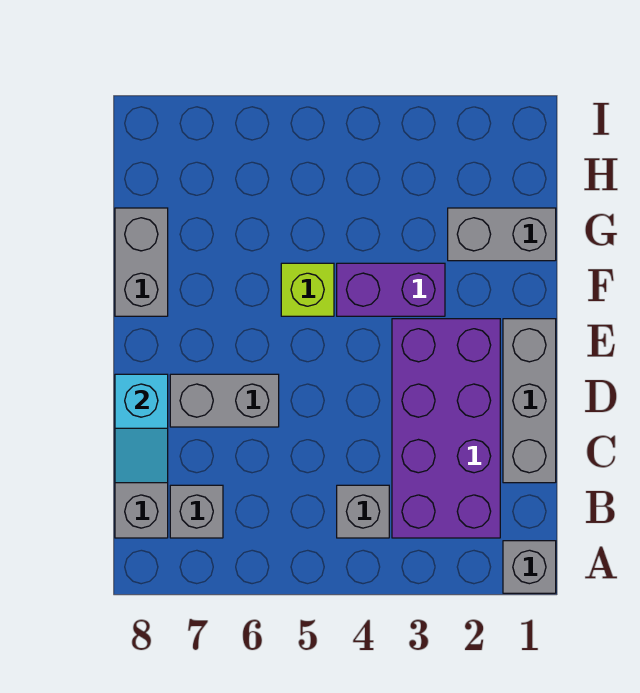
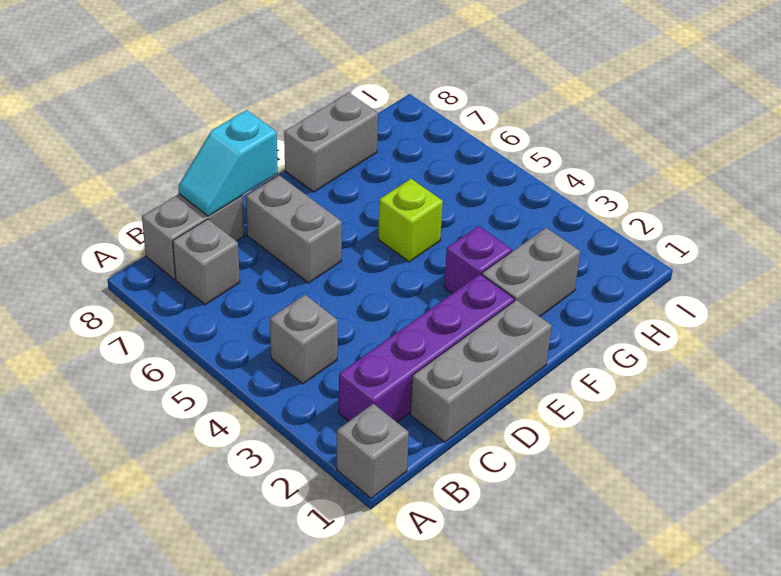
purple brick B2:E3 level 1 -> purple brick B2:E2 level 1
purple brick F3:F4 level 1 -> purple brick F3 level 1
grey brick G1:G2 level 1 -> grey brick F2:G2 level 1

